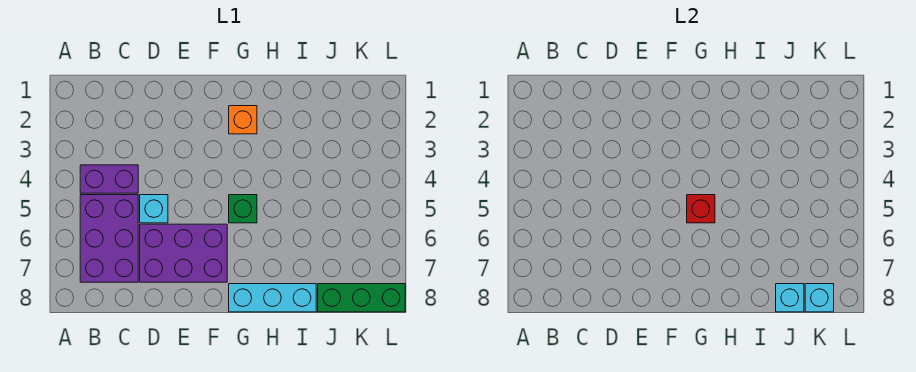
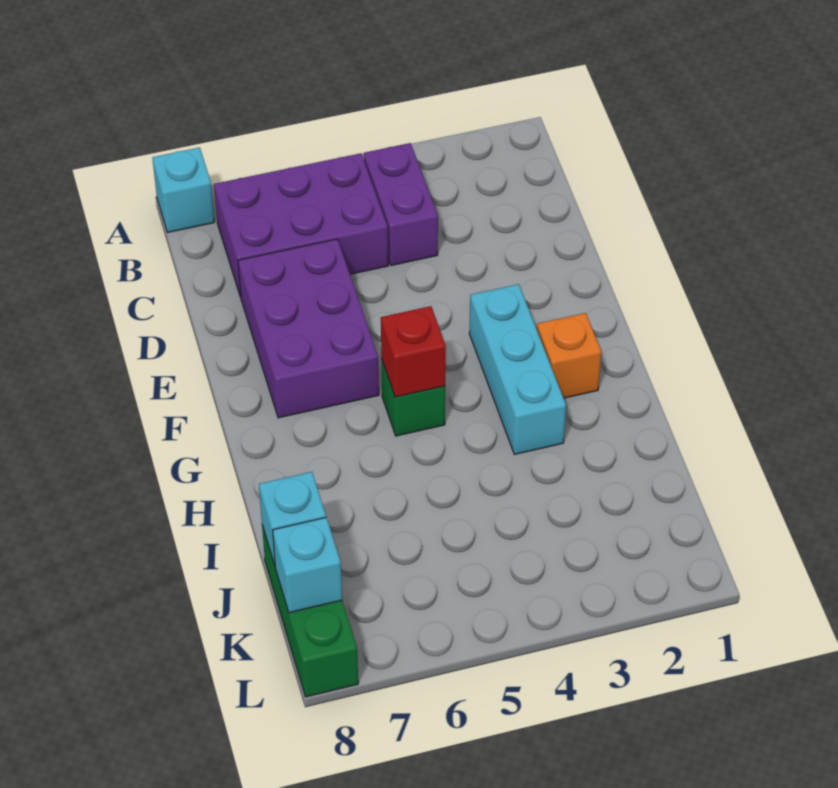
cyan brick D5 level 1 -> cyan brick A8 level 1
cyan brick G8:I8 level 1 -> cyan brick F3:H3 level 1

